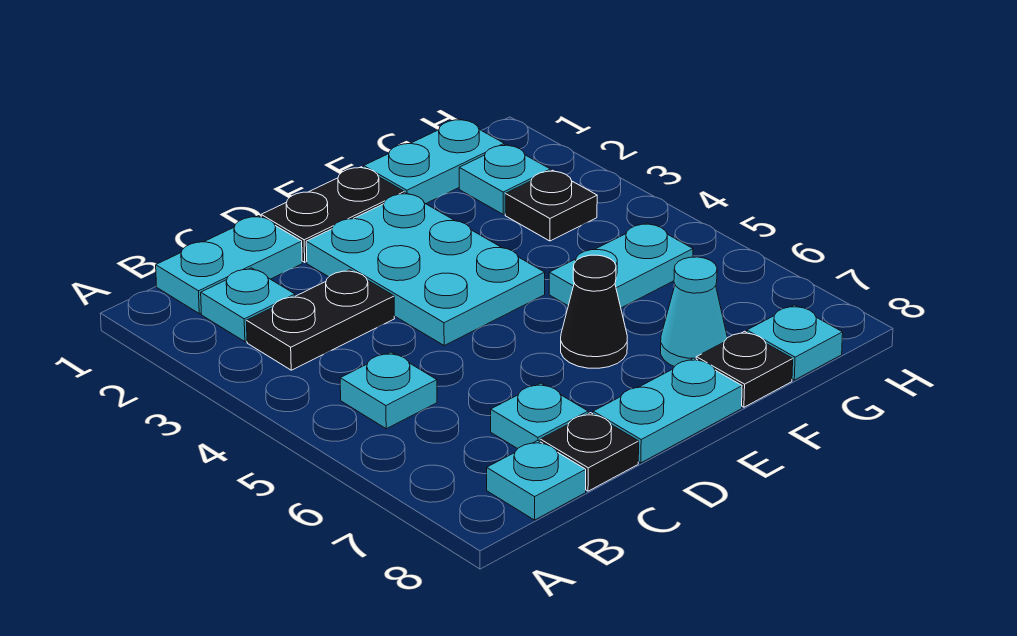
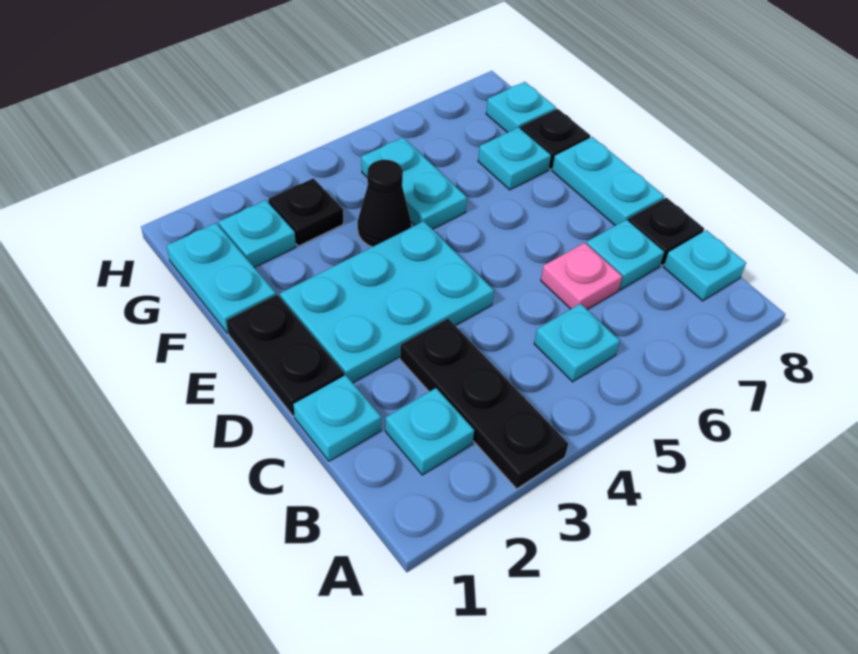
cyan plate B1:C1 level 1 -> cyan plate C1 level 1
black plate B3:C3 level 1 -> black plate A3:C3 level 1
none -> pink plate C6 level 1
black cone E6 level 1 -> black cone F4 level 1
cyan cone F7 level 1 -> cyan plate F7 level 1

